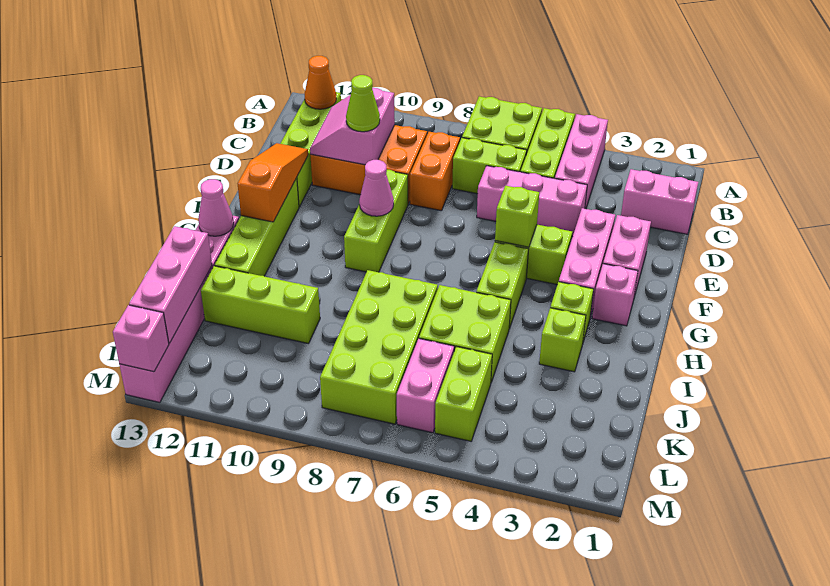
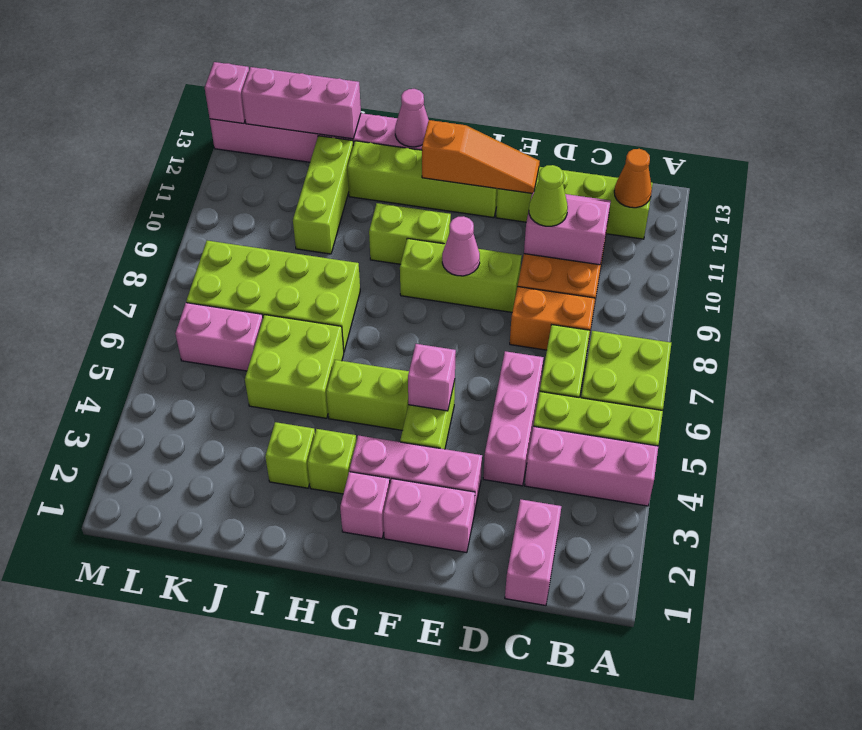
lime brick F5 level 2 -> pink brick F5 level 2
lime brick K5:L5 level 1 -> lime brick G10:H10 level 1

